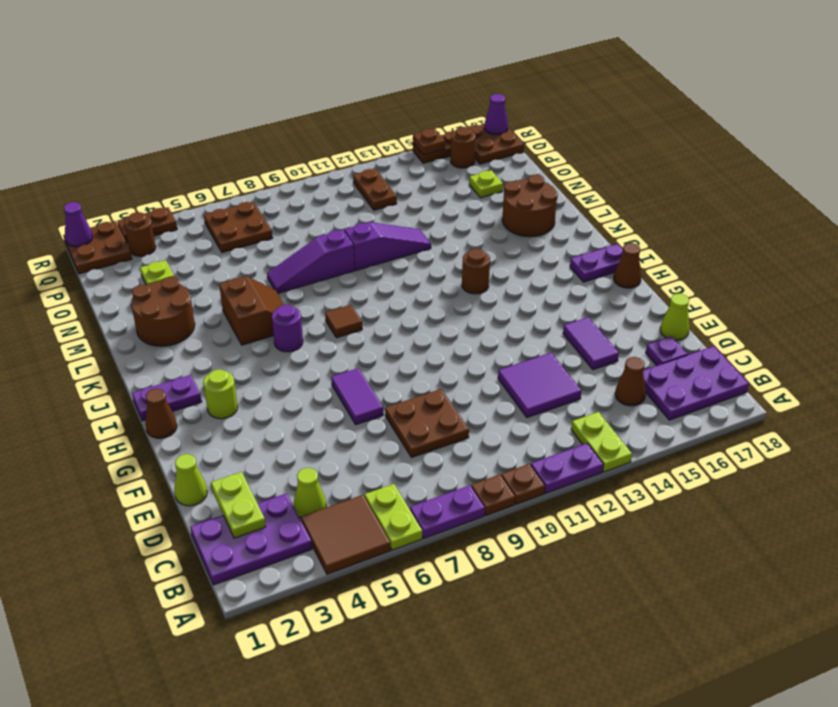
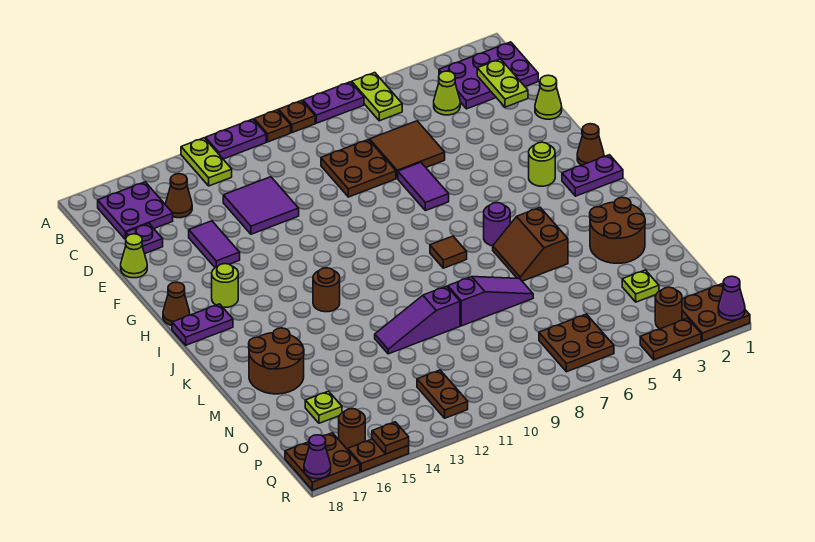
brown tile A4:B5 level 1 -> brown tile D6:E7 level 1
purple plate B16:C18 level 1 -> purple plate B16:C17 level 1
none -> lime round brick H16 level 1

